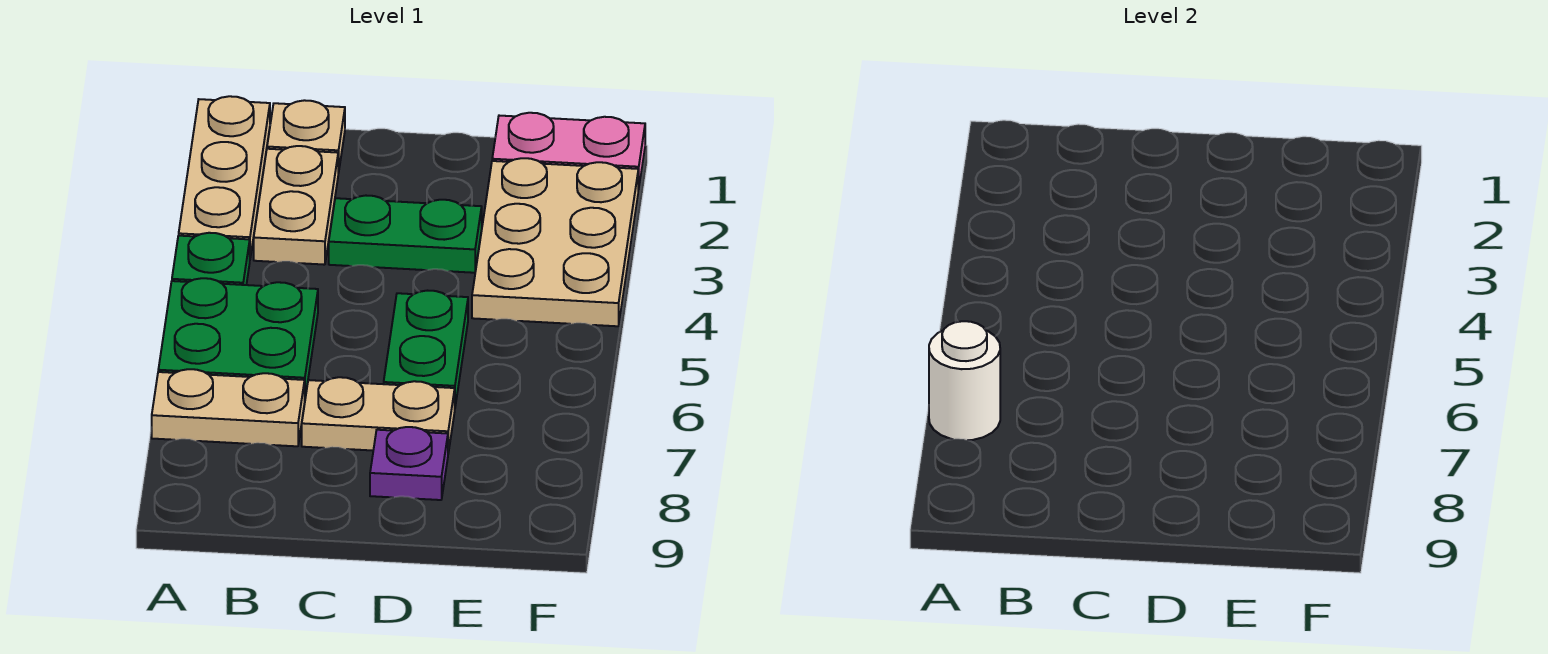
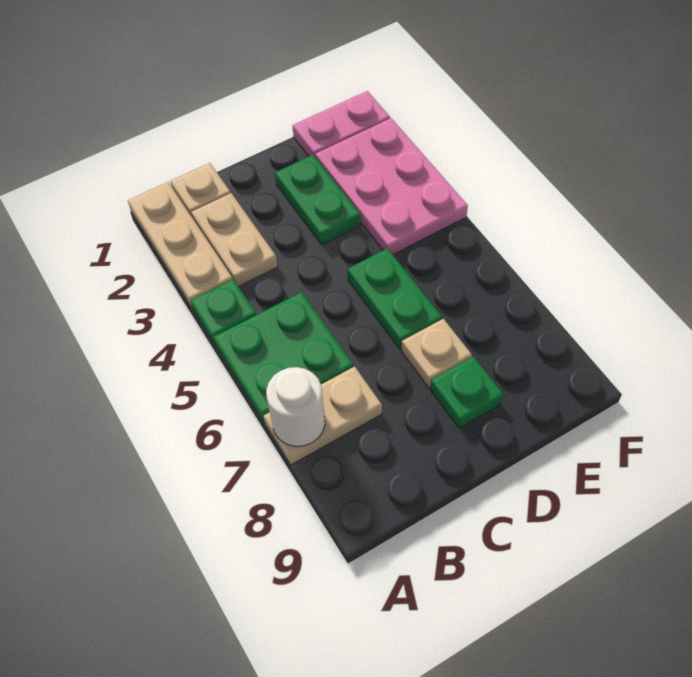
green plate C3:D3 level 1 -> green plate D2:D3 level 1
tan plate C7:D7 level 1 -> tan plate D7 level 1
purple plate D8 level 1 -> green plate D8 level 1
tan plate E2:F4 level 1 -> pink plate E2:F4 level 1

